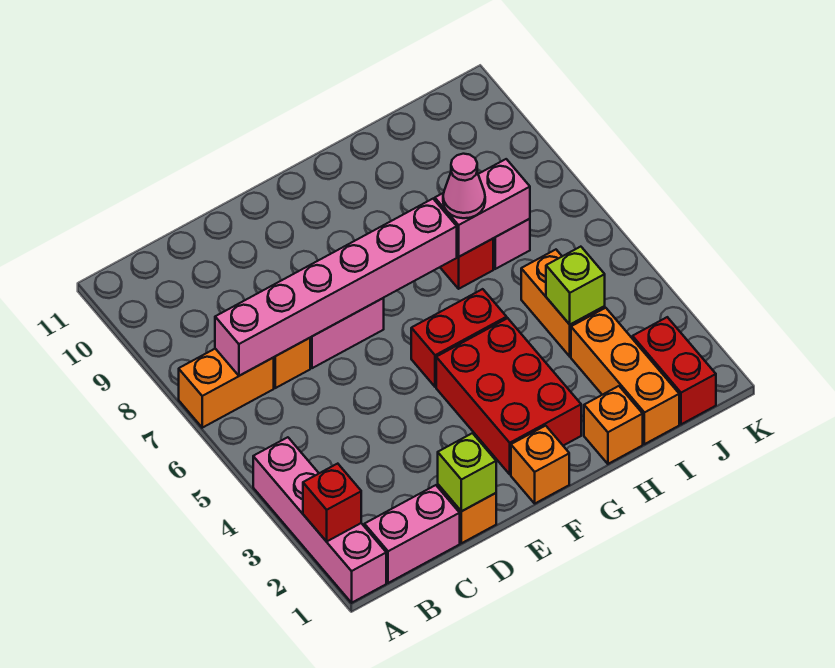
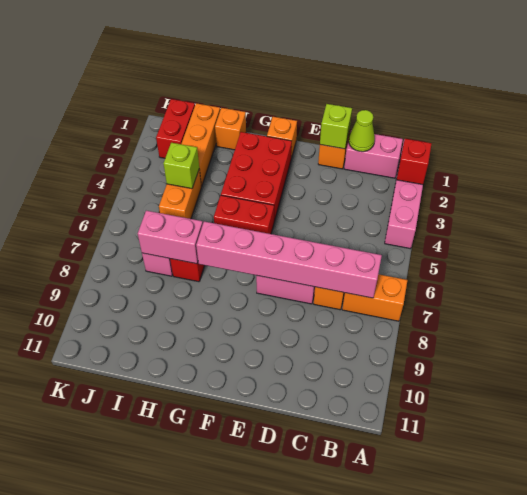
none -> lime cone C1 level 2
pink cone H7 level 3 -> none

